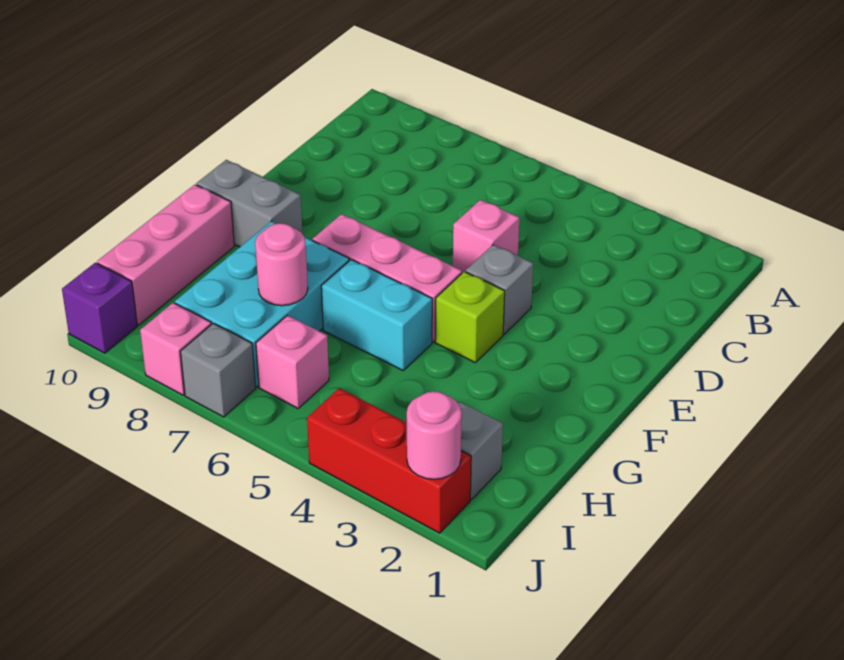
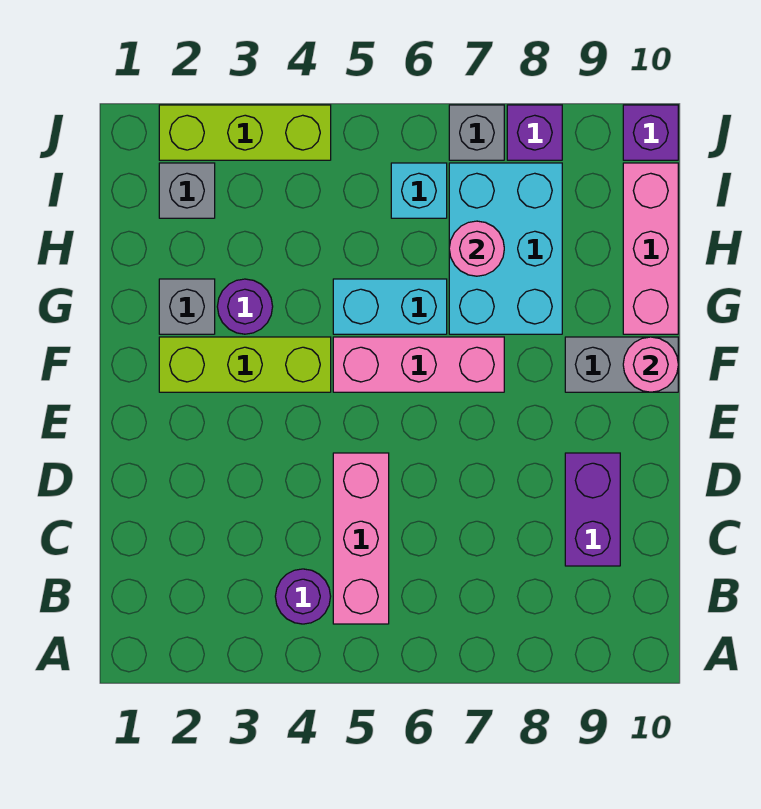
none -> purple round brick B4 level 1
none -> purple brick C9:D9 level 1
pink brick D5 level 1 -> pink brick B5:D5 level 1
grey brick E4 level 1 -> grey brick G2 level 1
lime brick F4 level 1 -> lime brick F2:F4 level 1
none -> purple round brick G3 level 1
pink brick I6 level 1 -> cyan brick I6 level 1
red brick J2:J4 level 1 -> lime brick J2:J4 level 1
pink round brick J2 level 2 -> pink round brick F10 level 2
pink brick J8 level 1 -> purple brick J8 level 1

